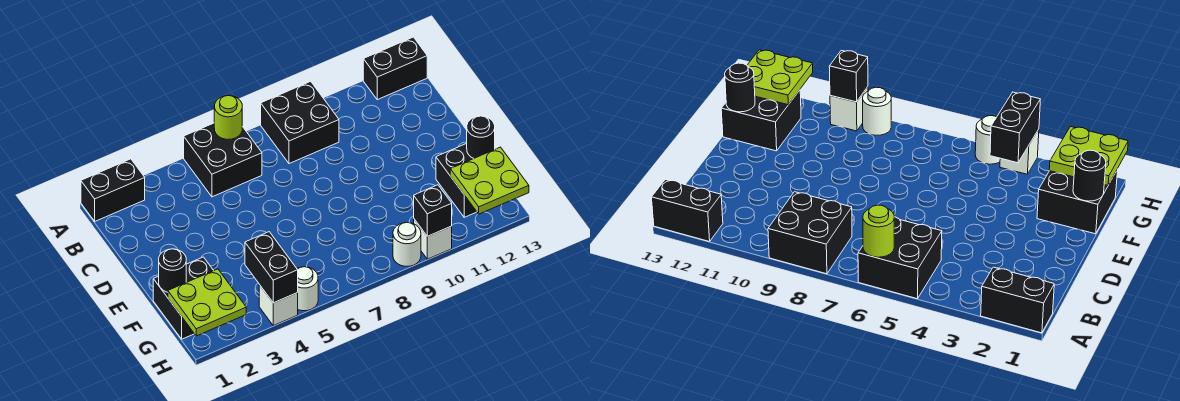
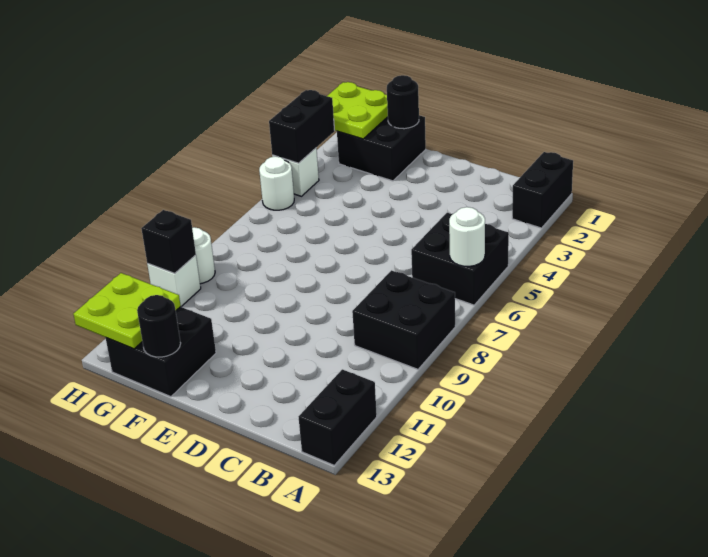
lime round brick A6 level 2 -> white round brick A6 level 2
black brick G4:H4 level 2 -> black brick H3:H4 level 2

